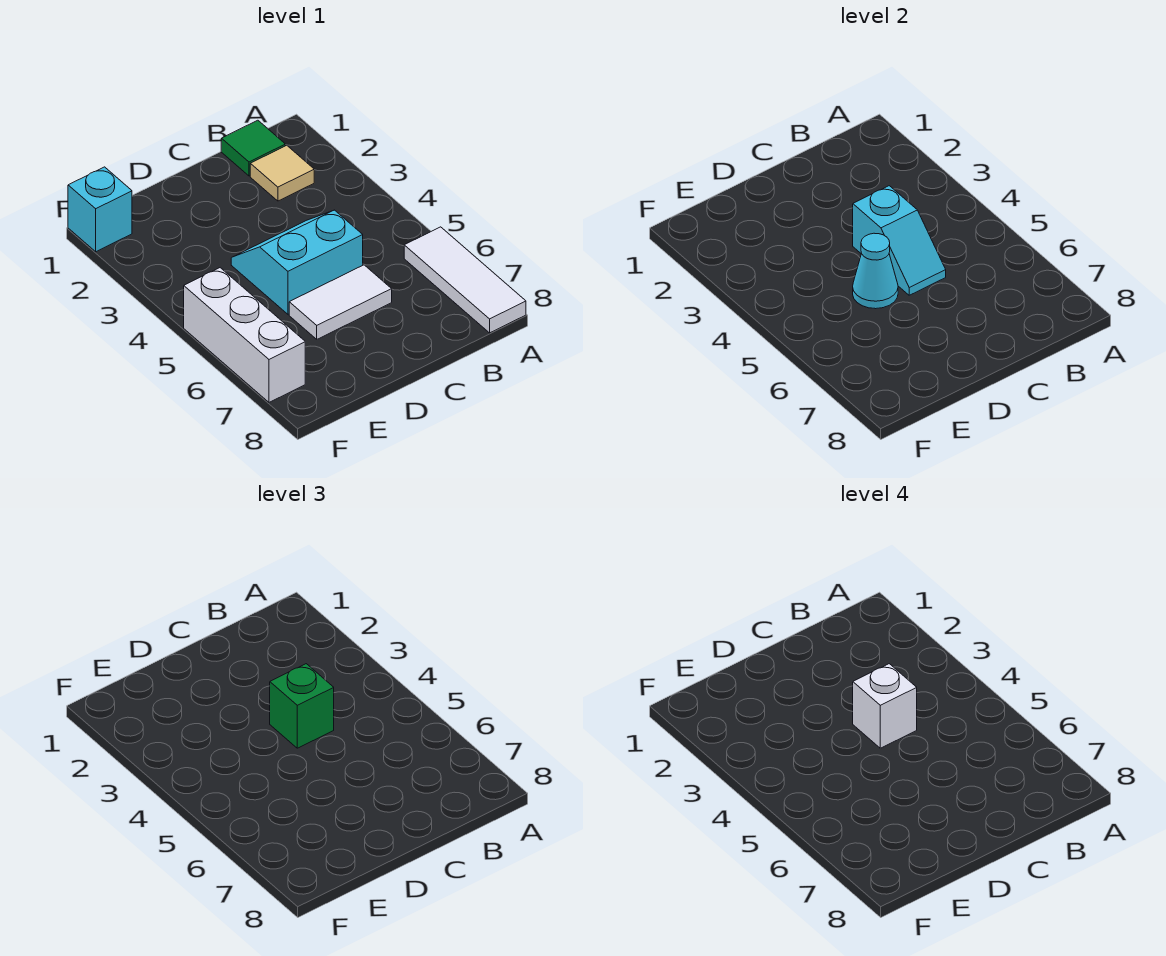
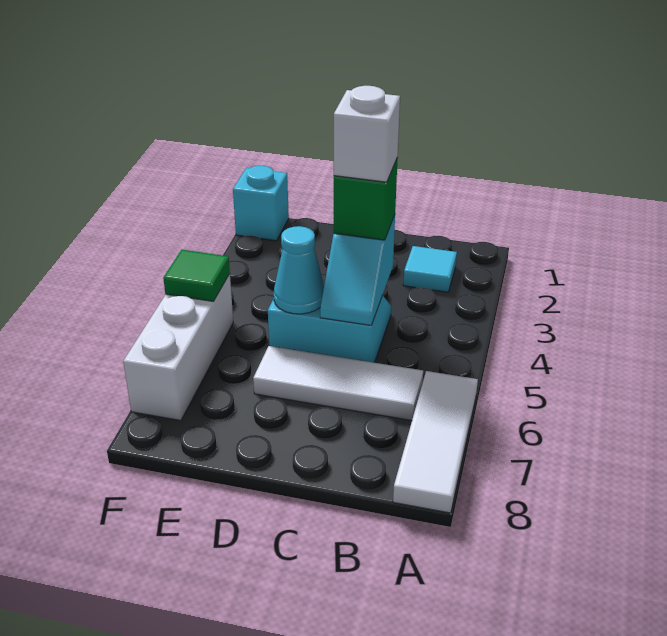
green tile B1 level 1 -> green tile F5 level 2
tan tile B2 level 1 -> cyan tile B2 level 1
white tile C6:D6 level 1 -> white tile B6:D6 level 1

